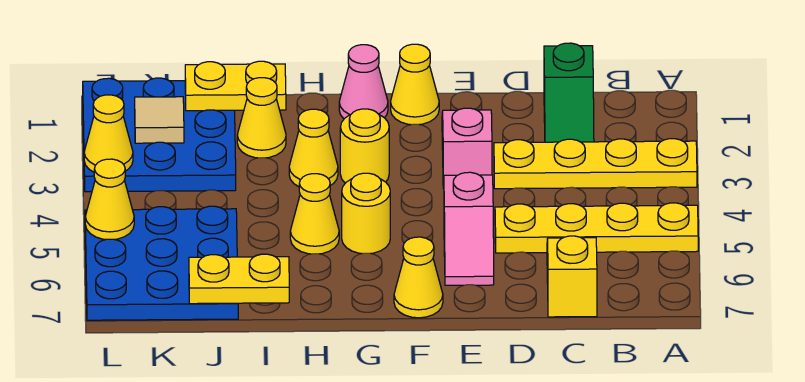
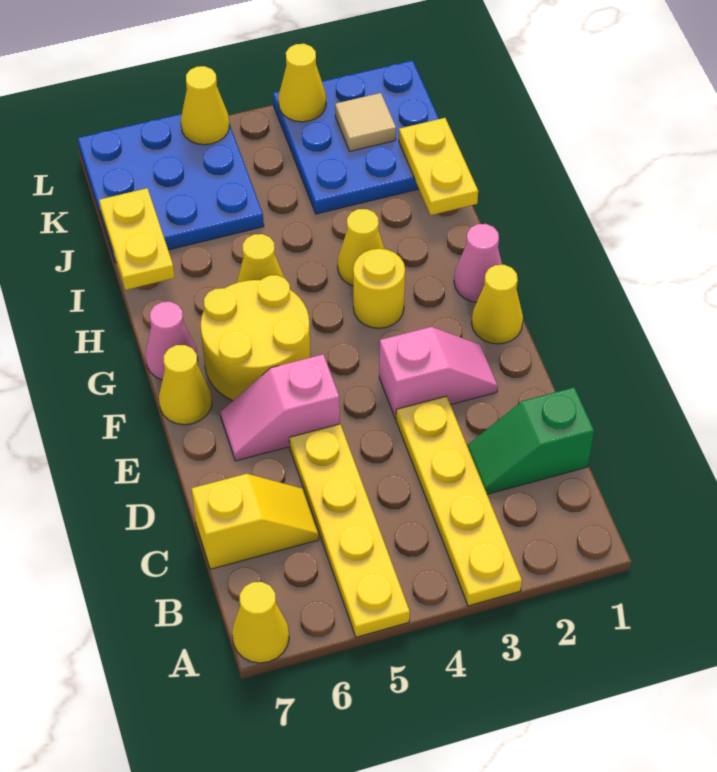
yellow round brick G5 level 1 -> yellow round brick F5:G6 level 1
none -> pink cone G7 level 1
yellow cone I2 level 1 -> yellow cone A7 level 1

